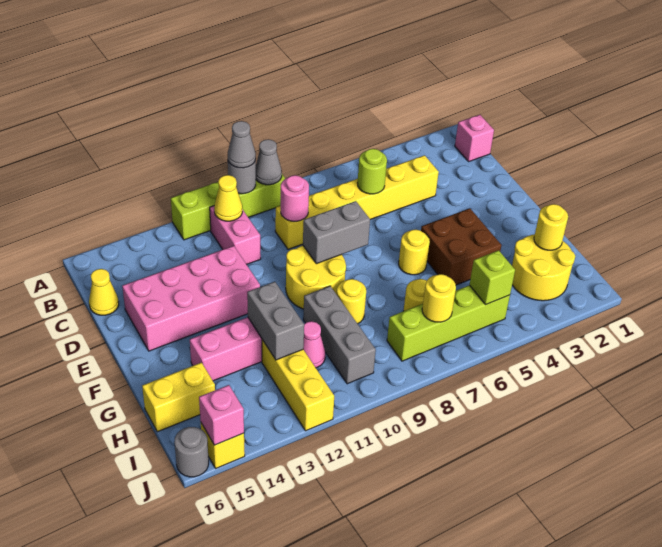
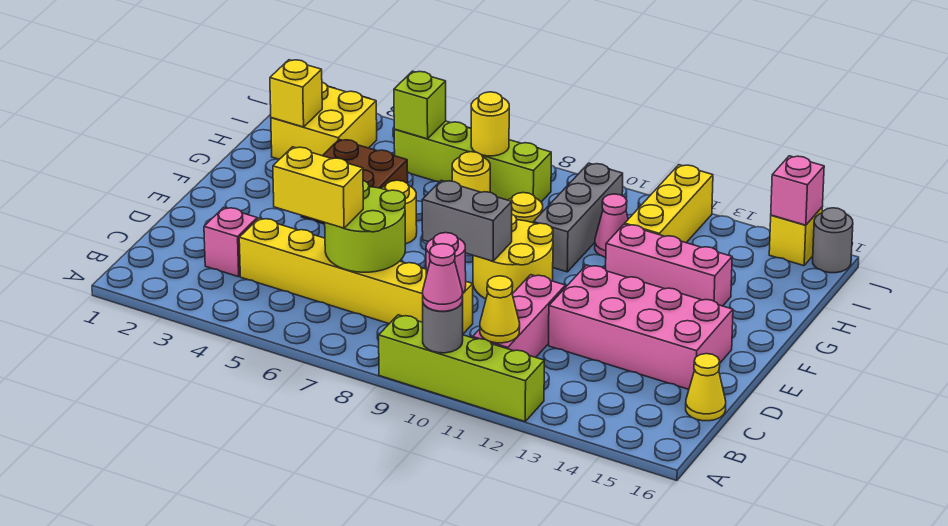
grey cone A9 level 2 -> none
grey cone A10 level 3 -> pink cone A10 level 3
pink brick B1 level 1 -> pink brick C3 level 1
pink brick B11:C11 level 1 -> pink brick B11:D11 level 1
lime round brick C6 level 2 -> lime round brick C6:D7 level 2
grey brick G12:H12 level 2 -> none
yellow round brick H2:I3 level 1 -> yellow brick H2:I3 level 1
yellow round brick H2 level 2 -> yellow brick H2 level 2
yellow brick H15:H16 level 1 -> yellow brick C5:C6 level 3

